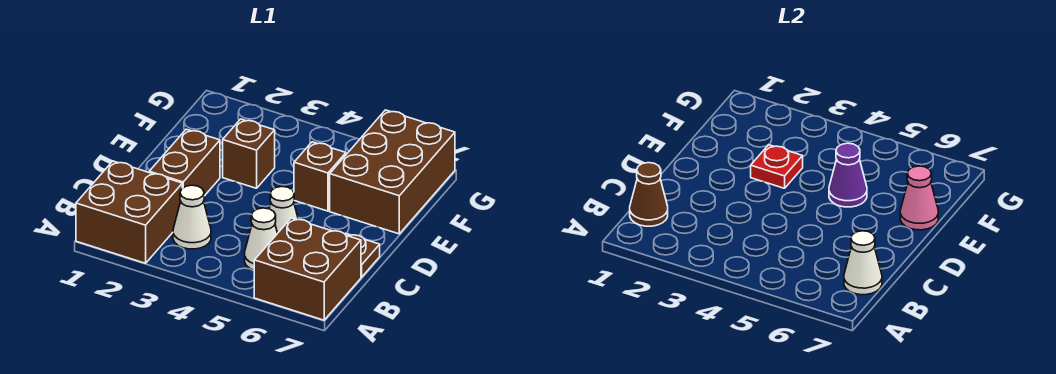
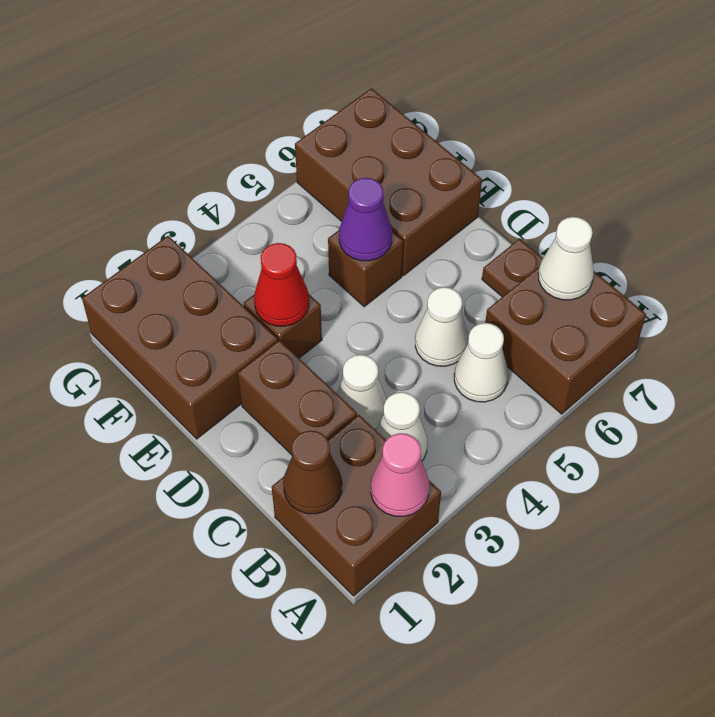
none -> white cone C3 level 1
none -> brown brick E1:G2 level 1
red plate E3 level 2 -> red cone E3 level 2
pink cone E7 level 2 -> pink cone A2 level 2

